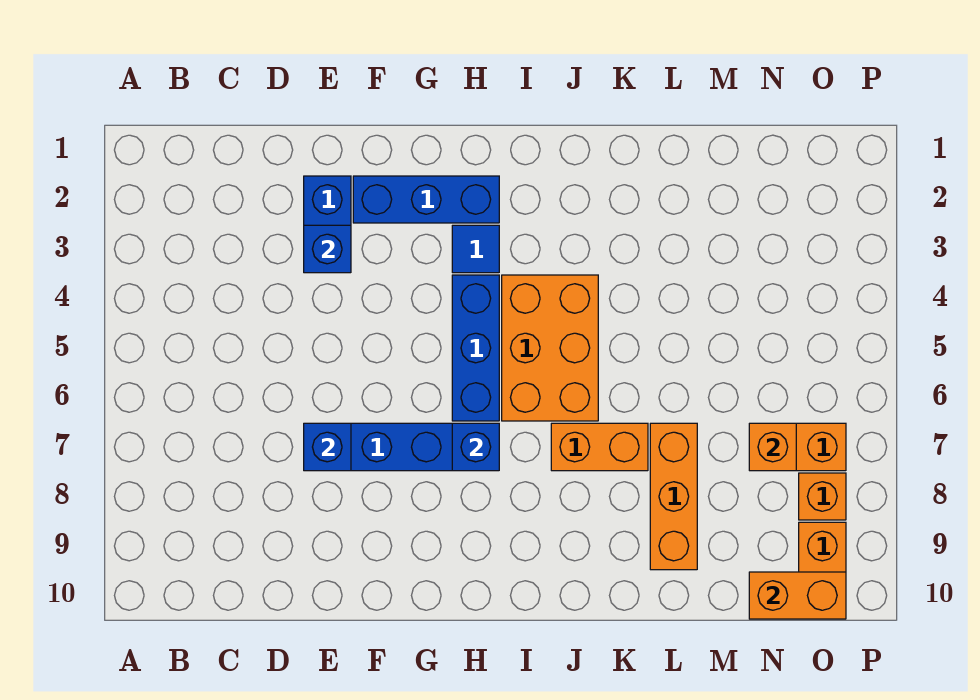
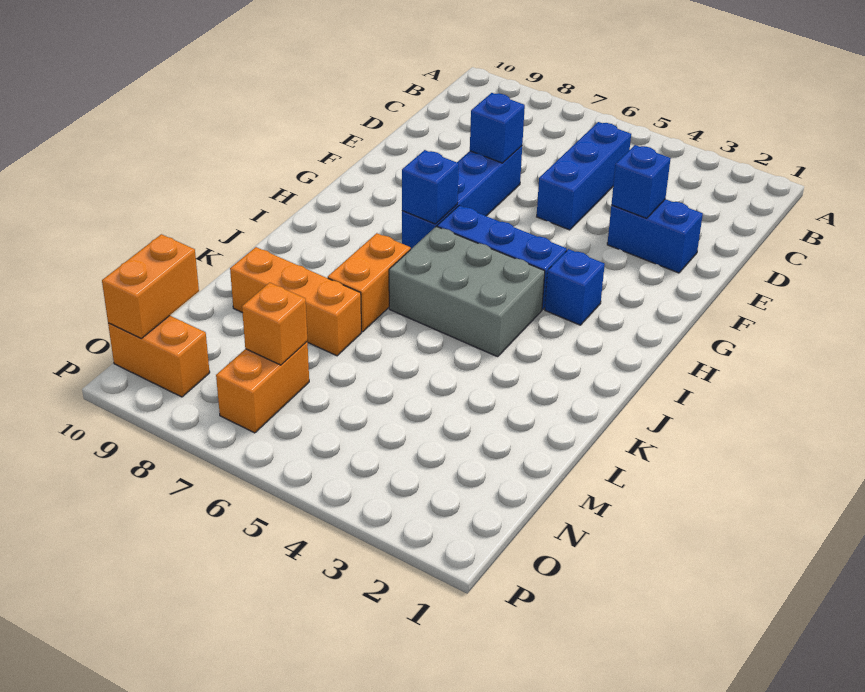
blue brick F2:H2 level 1 -> blue brick C5:E5 level 1
blue tile H3 level 1 -> blue brick H3 level 1
orange brick I4:J6 level 1 -> grey brick I4:J6 level 1
orange brick O8 level 1 -> none

